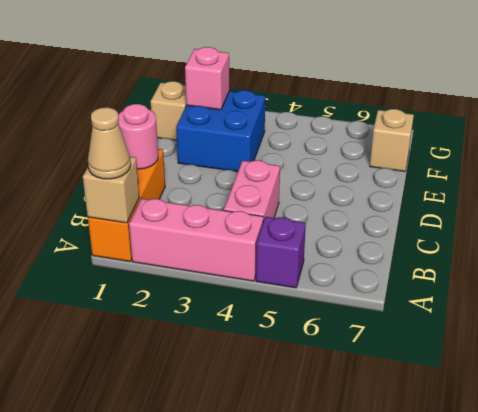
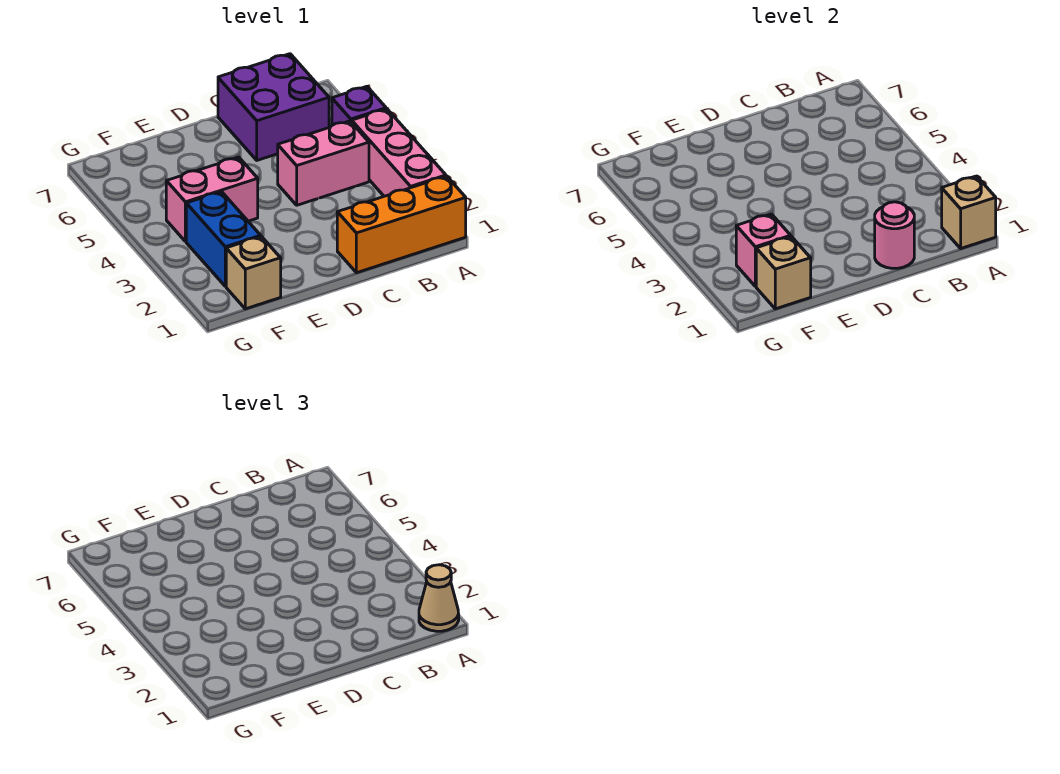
none -> purple brick B6:C7 level 1
blue brick E2:F3 level 1 -> blue brick F2:F3 level 1
none -> pink brick E4:F4 level 1
tan brick F7 level 1 -> tan brick F1 level 2

